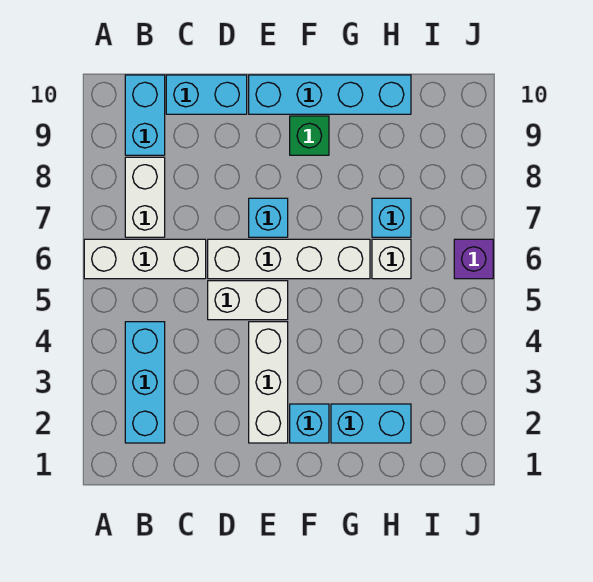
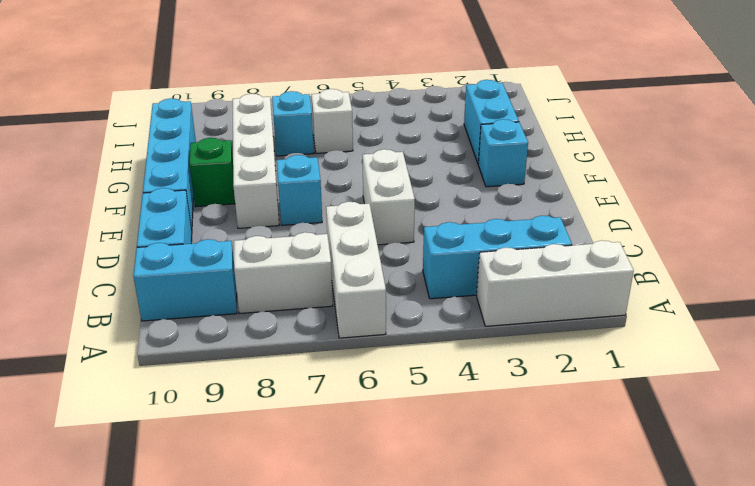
white brick D6:G6 level 1 -> white brick E8:H8 level 1
white brick E2:E4 level 1 -> white brick A1:A3 level 1
purple brick J6 level 1 -> none

